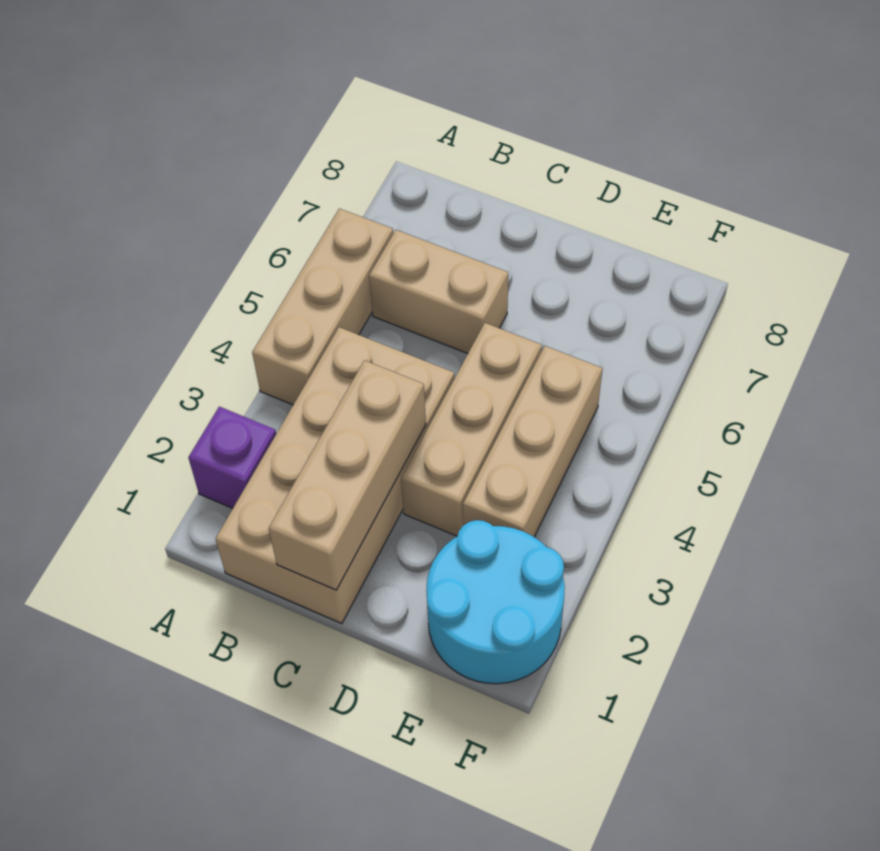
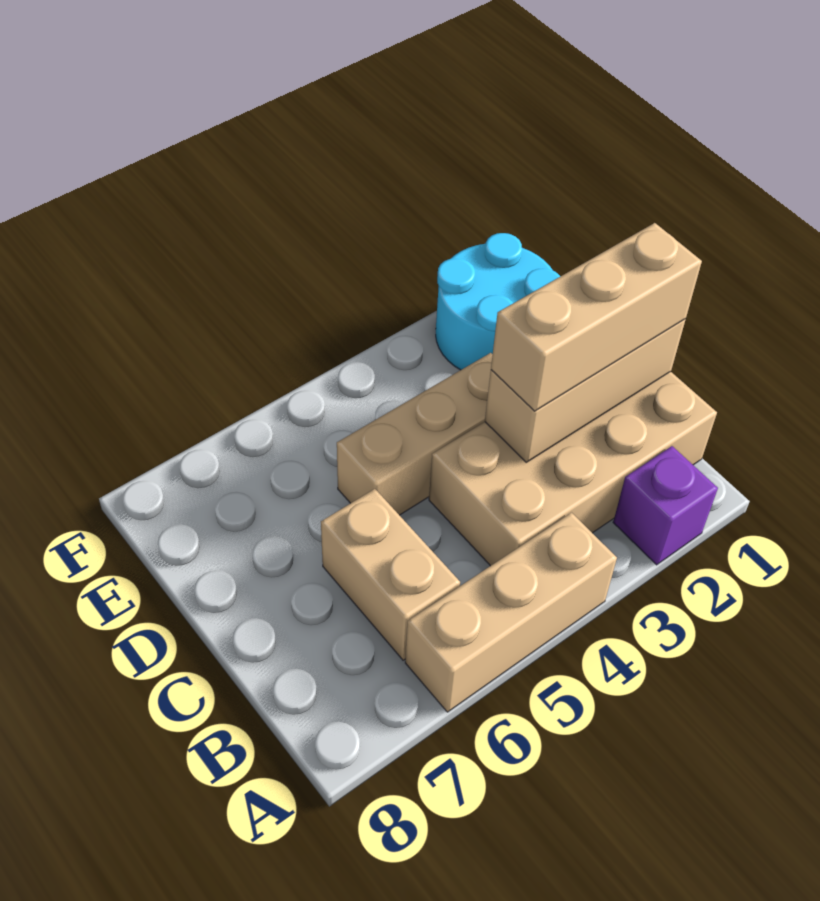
tan brick E3:E5 level 1 -> tan brick C1:C3 level 3

